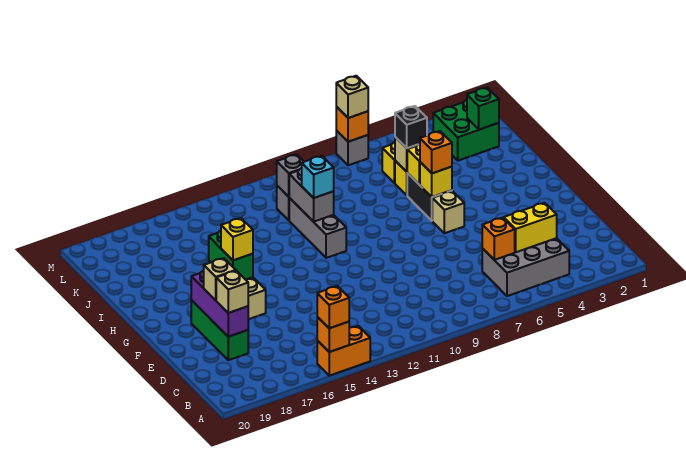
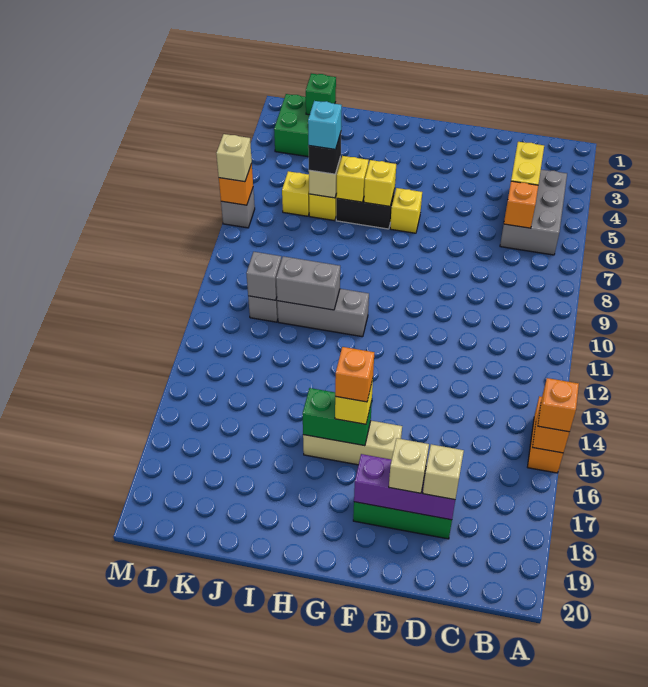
tan brick G6 level 1 -> yellow brick G6 level 1
orange brick H6 level 3 -> orange brick G16 level 4
cyan brick I11 level 3 -> cyan brick J6 level 4

